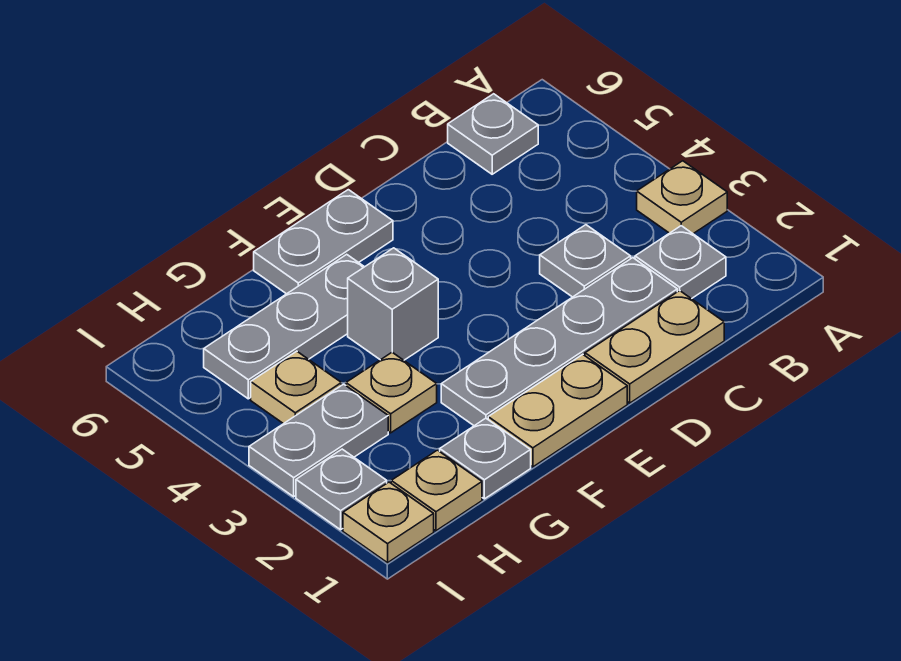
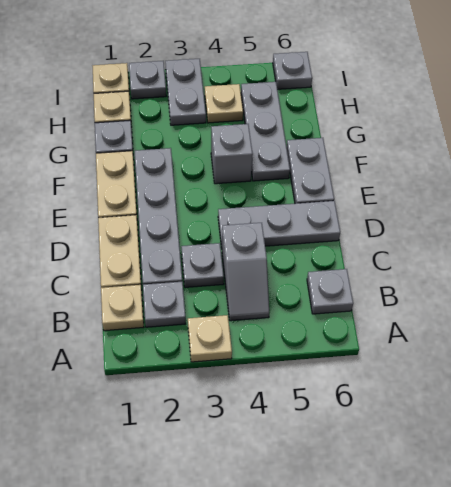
none -> grey slope B4:C4 level 1 top C
none -> grey plate D4:D6 level 1
tan plate G3 level 1 -> tan plate B1 level 1
none -> grey plate I6 level 1

